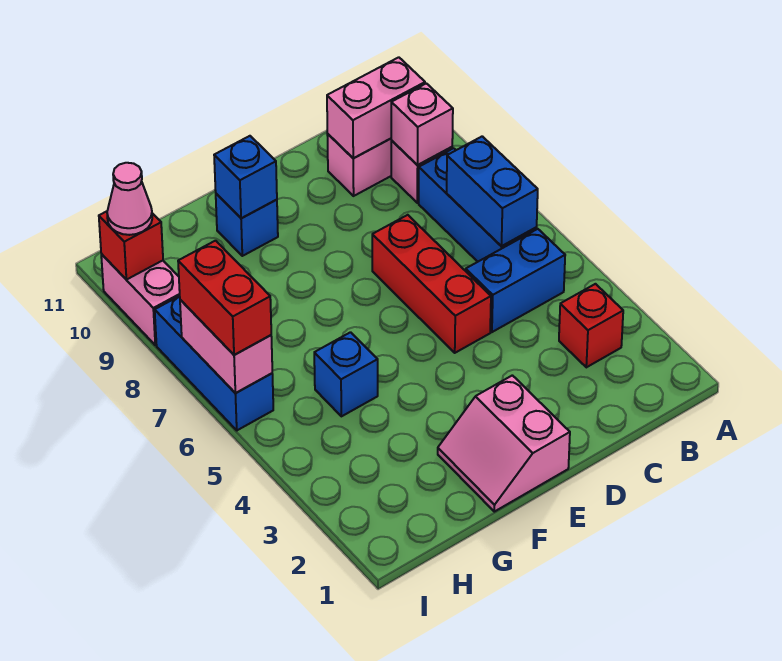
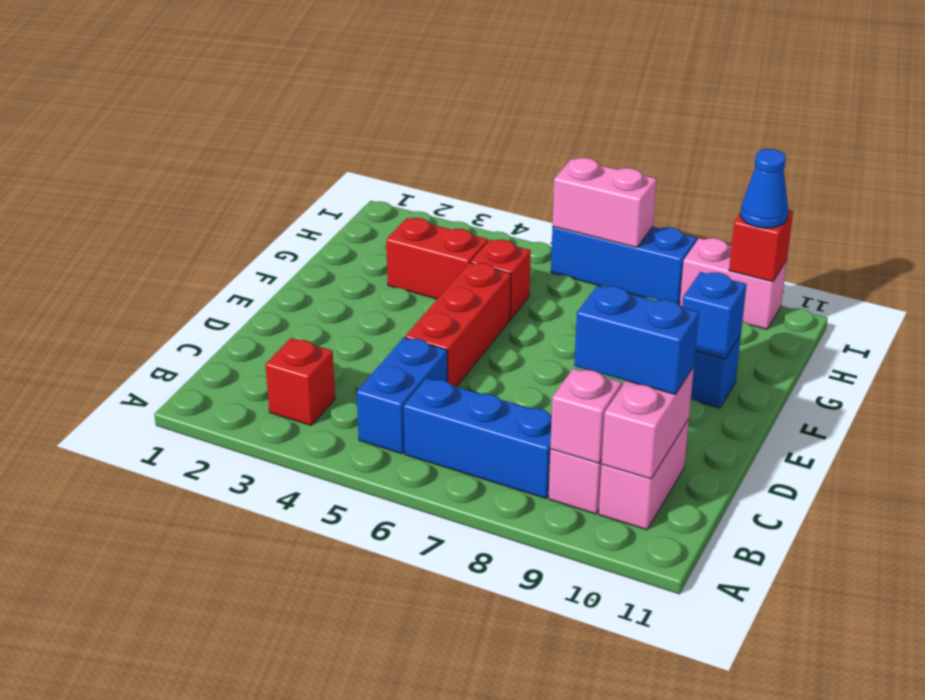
blue brick B6:B7 level 2 -> blue brick C9:C10 level 3
red brick D5:D7 level 1 -> red brick D5:F5 level 1
pink slope E1:F2 level 1 top E -> none
blue brick G5 level 1 -> red brick G5 level 1
red brick I6:I7 level 3 -> red brick G3:G4 level 1
pink cone I10 level 3 -> blue cone I10 level 3

